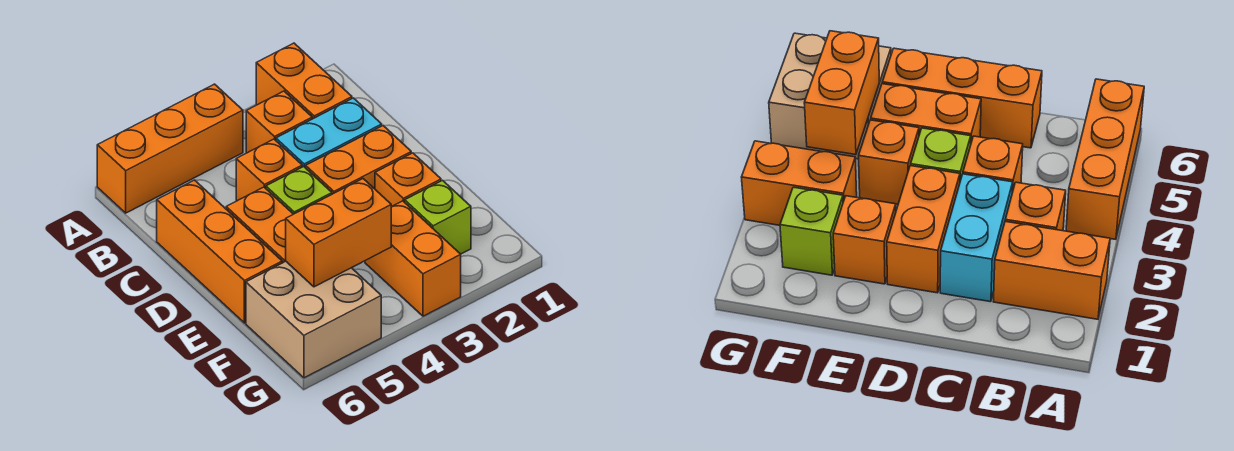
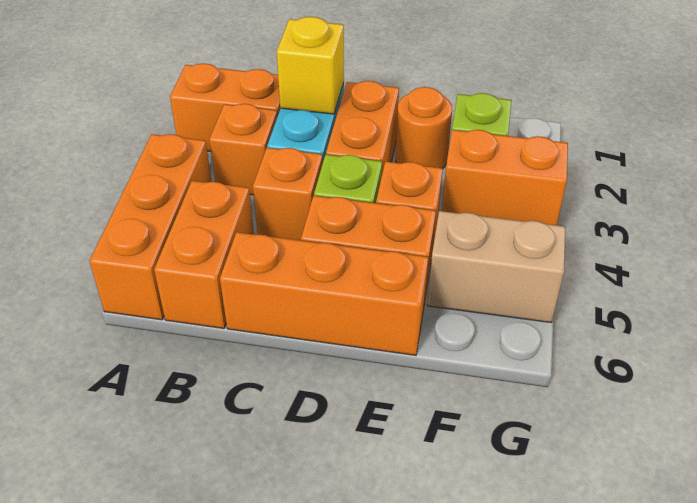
none -> yellow brick C2 level 2
orange brick E2 level 1 -> orange round brick E2 level 1
orange brick F4:F5 level 2 -> orange brick B5:B6 level 1
tan brick F5:G6 level 1 -> tan brick F5:G5 level 1

